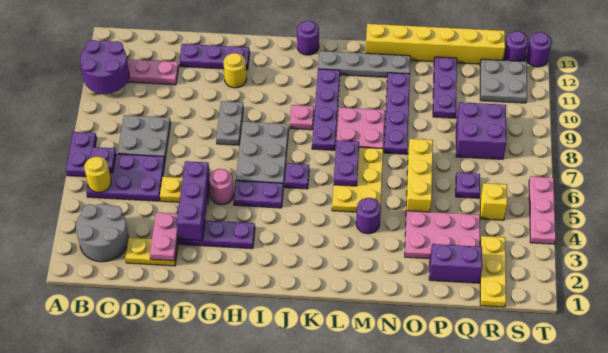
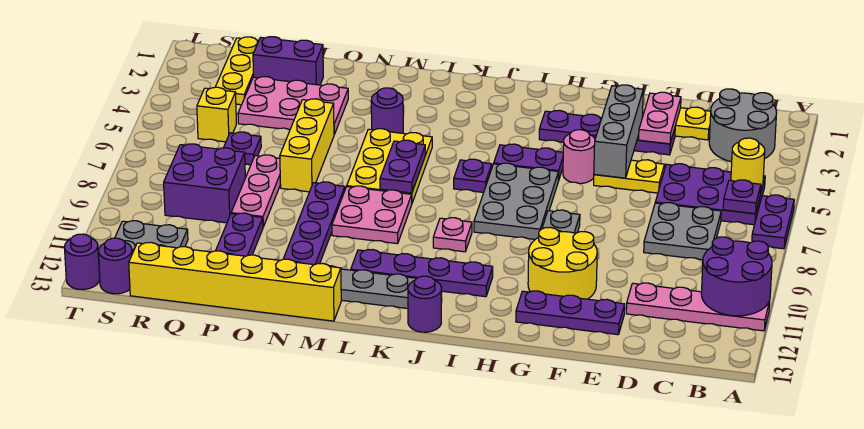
purple brick F3:F5 level 2 -> grey brick F3:F5 level 2
yellow round brick G11 level 1 -> yellow round brick F10:G11 level 1
purple plate K8:K11 level 1 -> purple plate I11:L11 level 1
pink plate T4:T6 level 1 -> pink plate P7:P9 level 1

